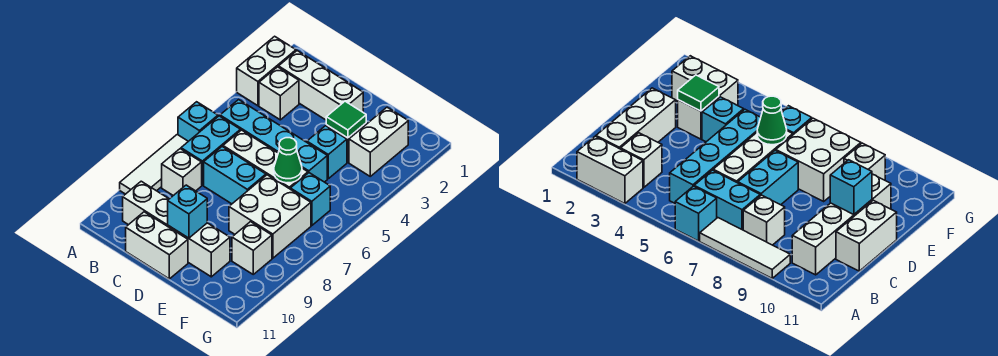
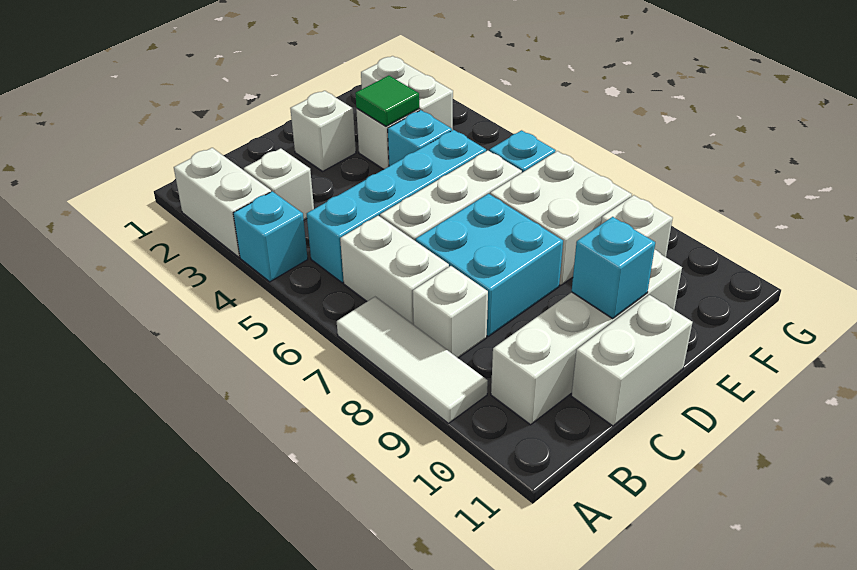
cyan brick A6 level 1 -> cyan brick A4 level 1
white brick B2:D2 level 1 -> white brick D2 level 1
cyan brick B6:B7 level 1 -> white brick B6:B7 level 1
cyan brick C7:D7 level 1 -> cyan brick C7:D8 level 1
green cone E6 level 2 -> none

